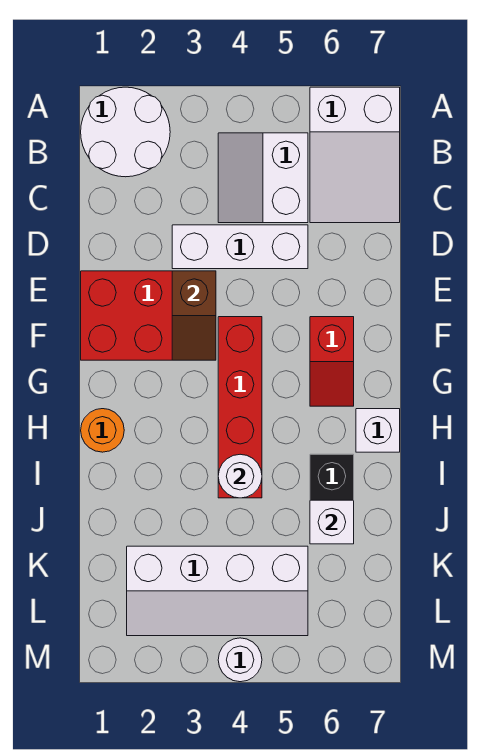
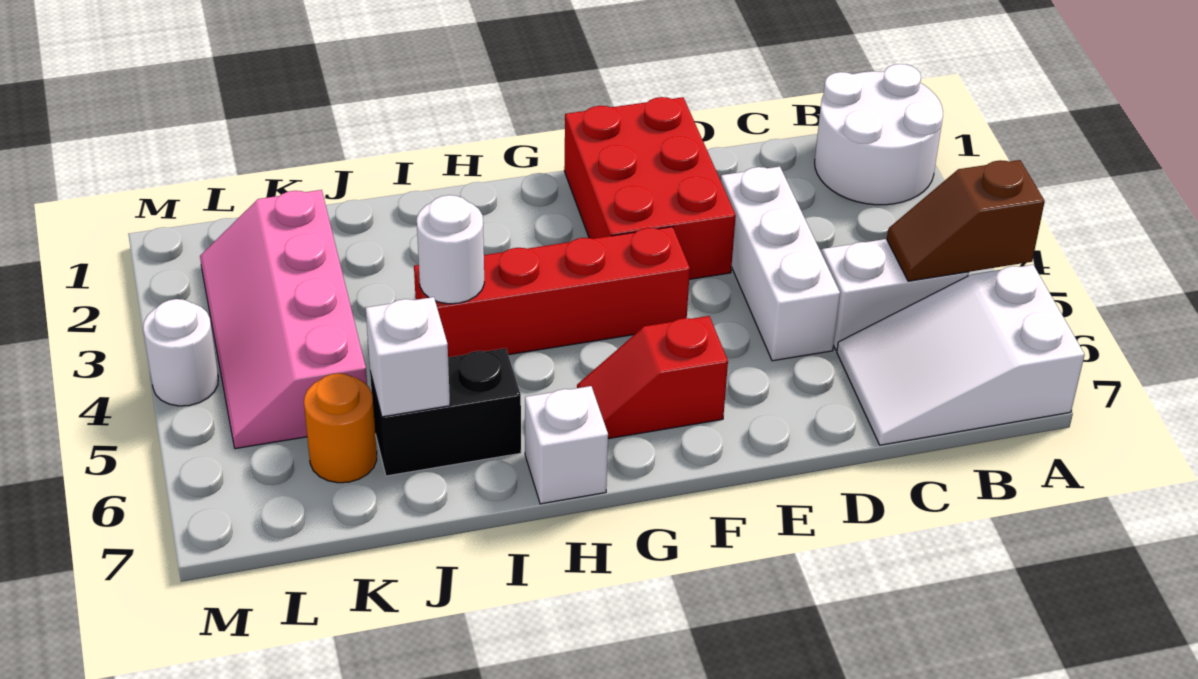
brown slope E3:F3 level 2 top E -> brown slope A5:B5 level 2 top A
orange round brick H1 level 1 -> orange round brick K6 level 1
white slope K2:L5 level 1 top K -> pink slope K2:L5 level 1 top K

